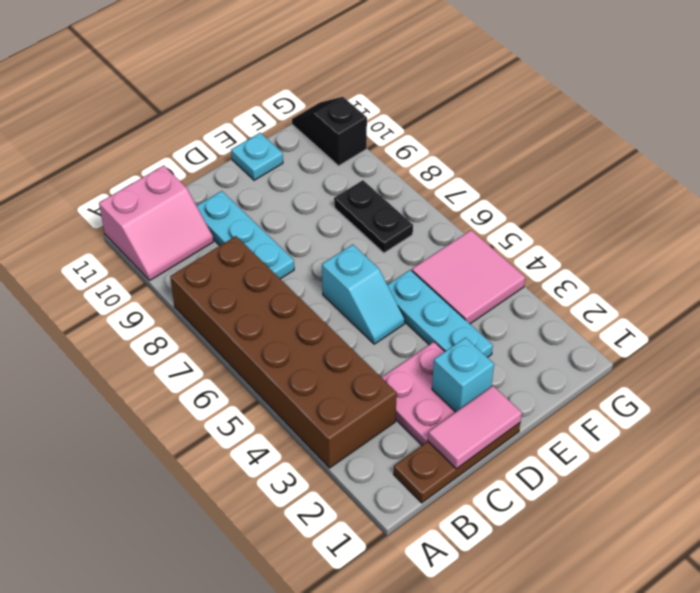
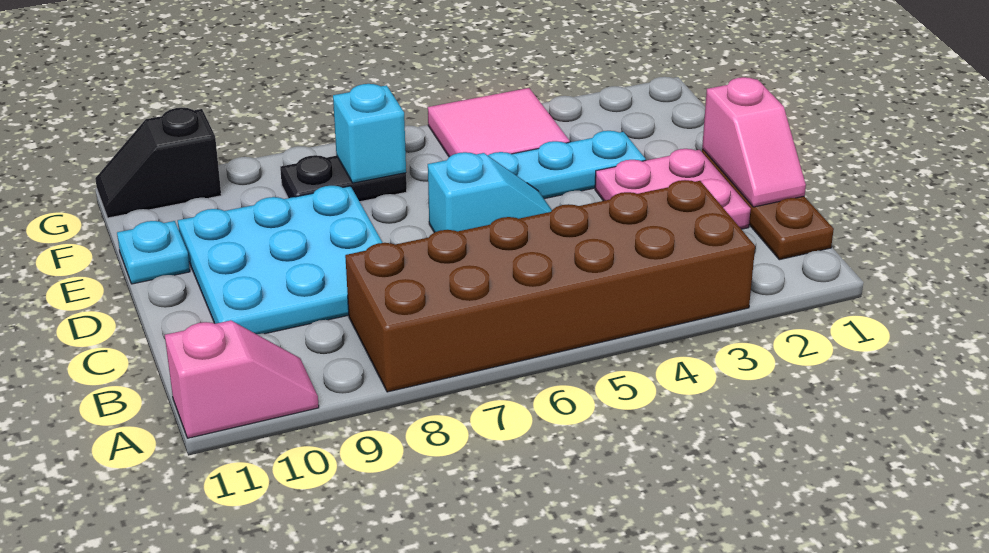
pink slope A10:B11 level 1 top 11 -> pink slope A10:A11 level 1 top 11
pink tile C1:D1 level 2 -> pink slope C1:D1 level 2 top D
cyan plate C8:C10 level 1 -> cyan plate C8:E10 level 1
cyan brick D2 level 2 -> cyan brick F7 level 2

